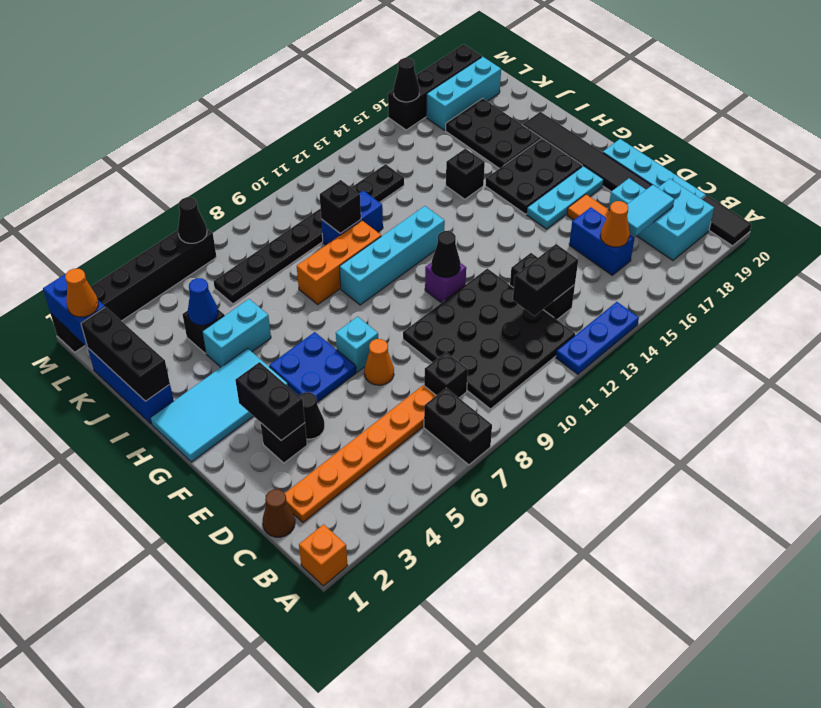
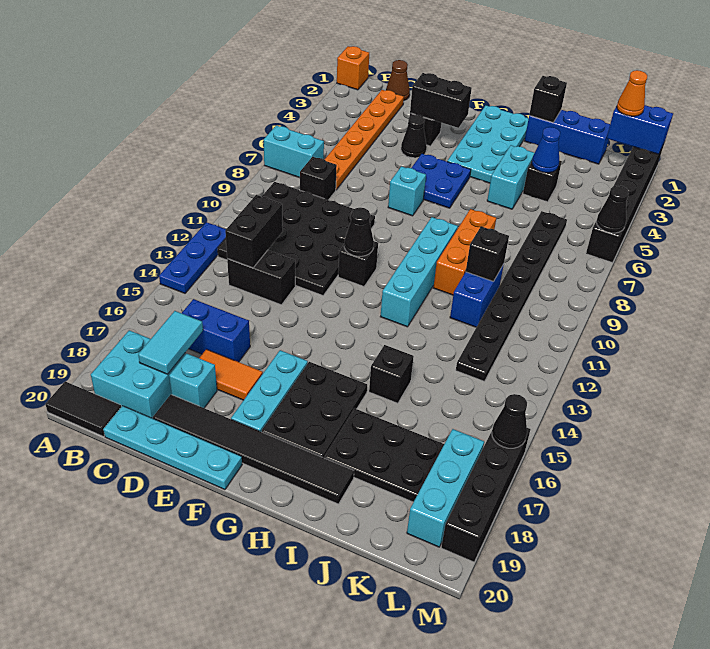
black brick A7:B7 level 1 -> cyan brick A7:B7 level 1
orange cone C16 level 2 -> none
orange cone E7 level 1 -> none
purple brick F11 level 1 -> black brick F11 level 1
cyan tile G1:H4 level 1 -> cyan plate G1:H4 level 1
black brick I1:K1 level 2 -> black brick I1 level 2

